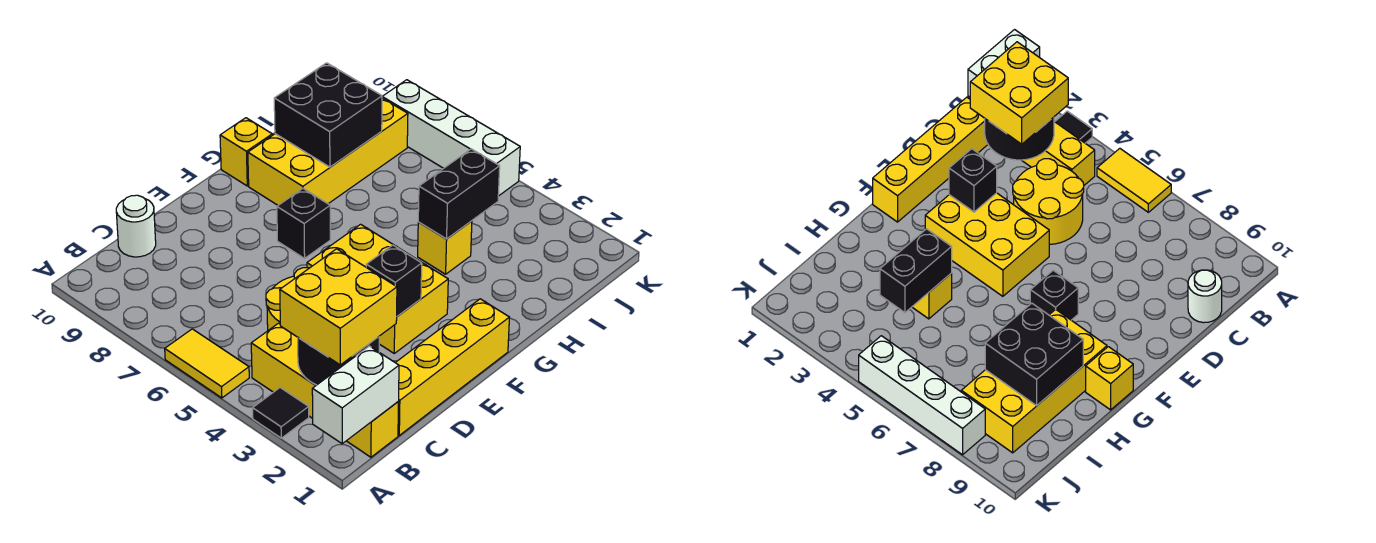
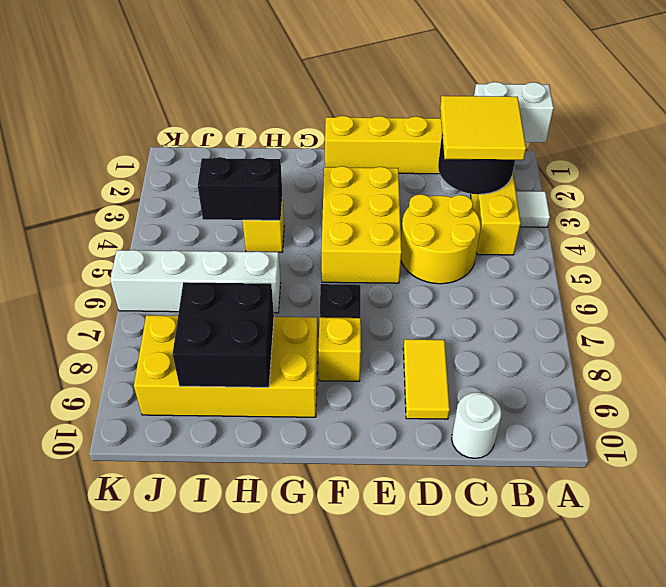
black tile A3 level 1 -> white tile A3 level 1
yellow tile A5:A6 level 1 -> yellow tile D8:D9 level 1
yellow brick B2:C3 level 3 -> yellow tile B2:C3 level 3
black brick E3 level 2 -> none
yellow brick G10 level 1 -> yellow brick F8 level 1
white brick K5:K8 level 1 -> white brick H6:K6 level 1

